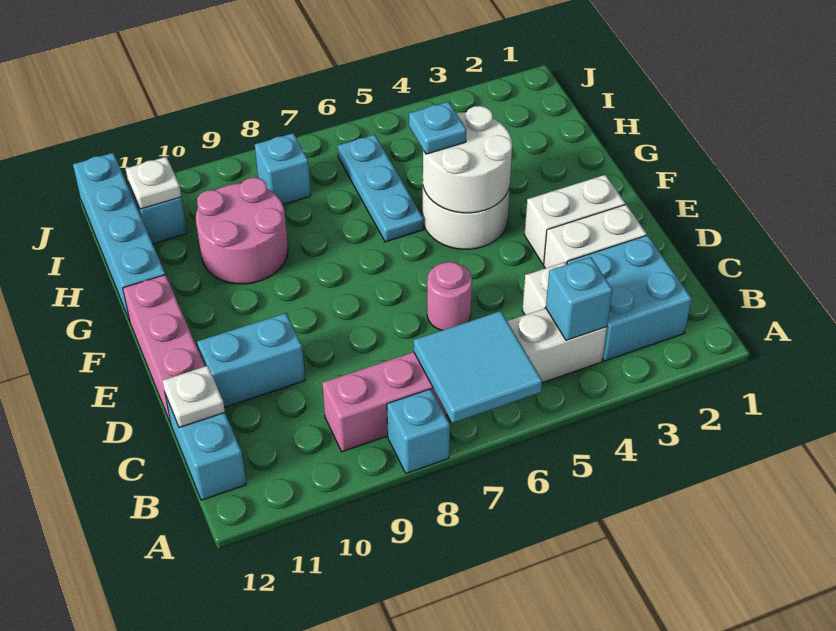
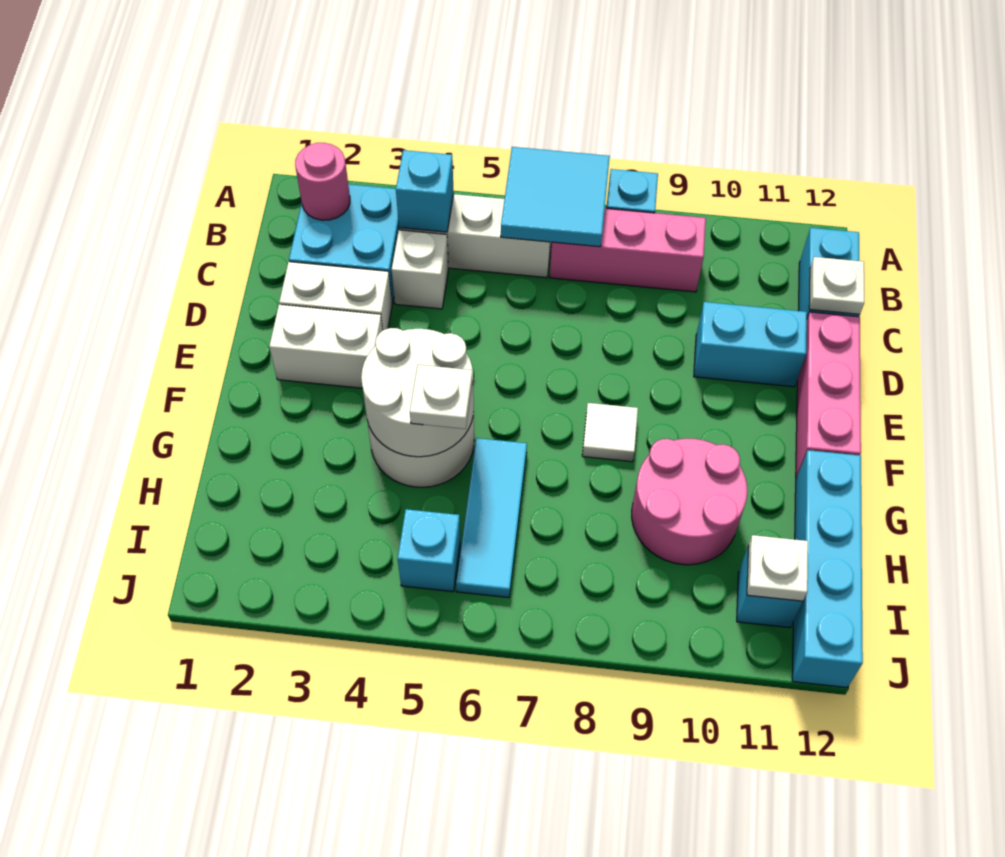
pink round brick D6 level 1 -> pink round brick B2 level 2
none -> white tile F8 level 1
cyan plate G5 level 3 -> white plate G5 level 3
cyan plate G6:I6 level 1 -> cyan tile G6:I6 level 1
cyan brick I8 level 1 -> cyan brick I5 level 1

